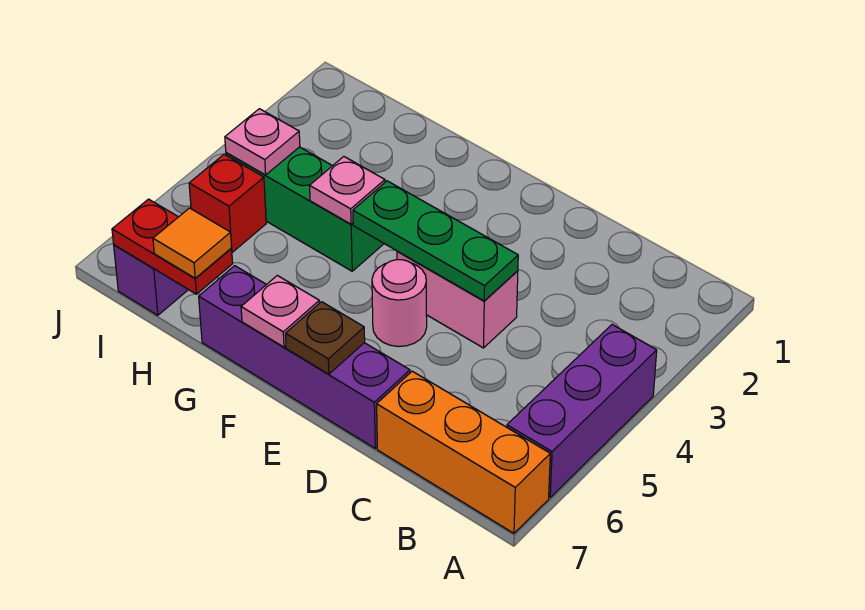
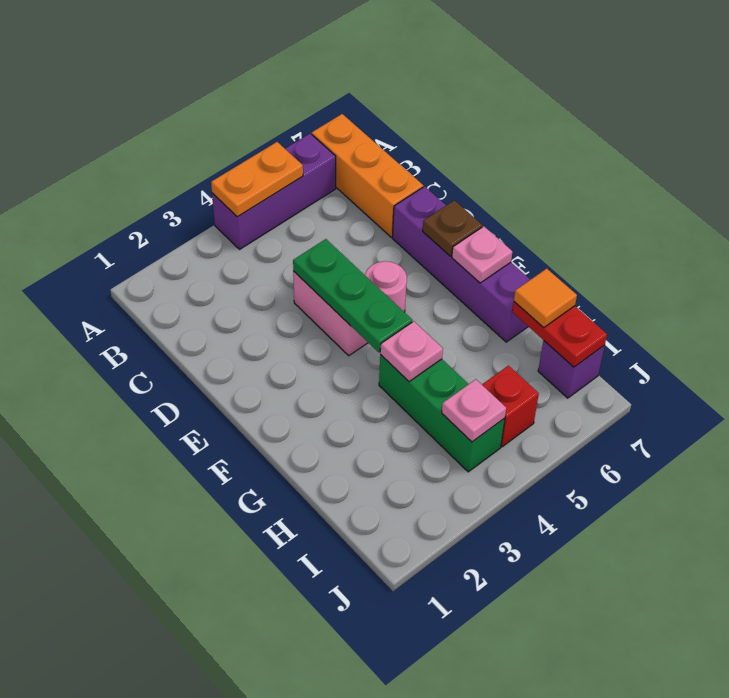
none -> orange plate A4:A5 level 2

